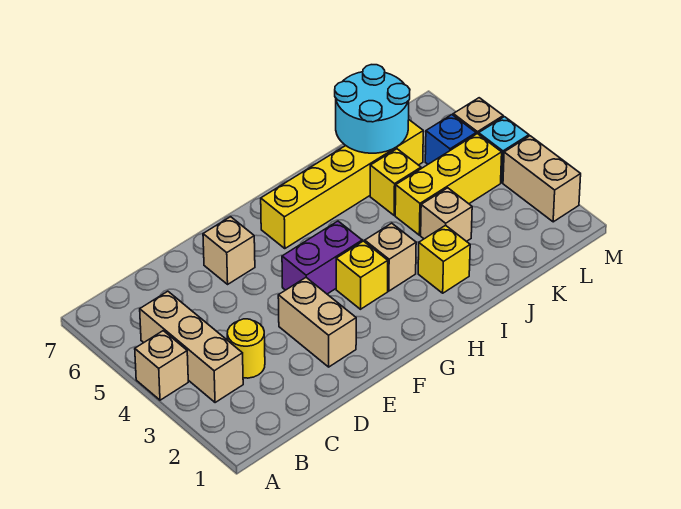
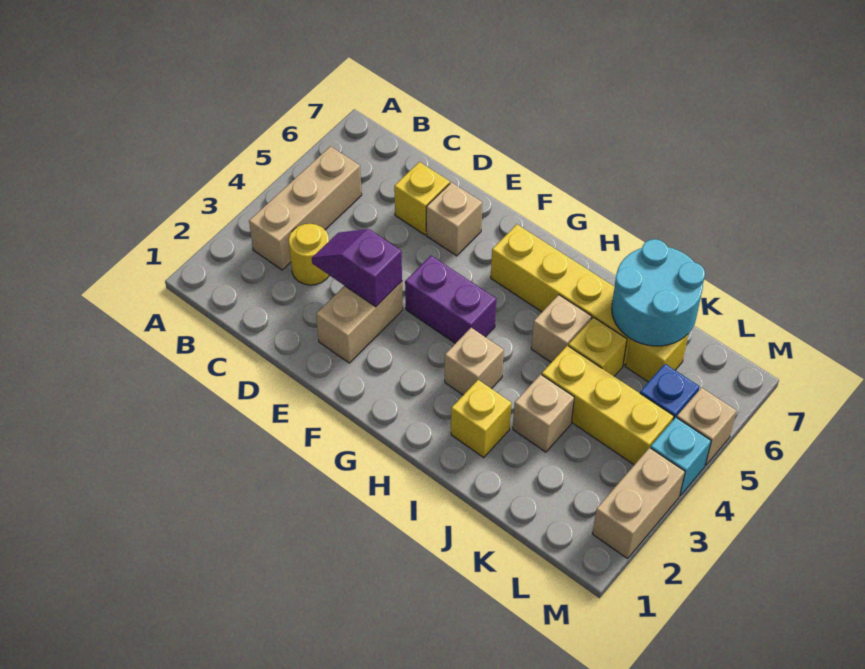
tan brick A4 level 1 -> tan brick I5 level 1
none -> purple slope D3:E3 level 2 top E
yellow brick G3 level 1 -> yellow brick D6 level 1

